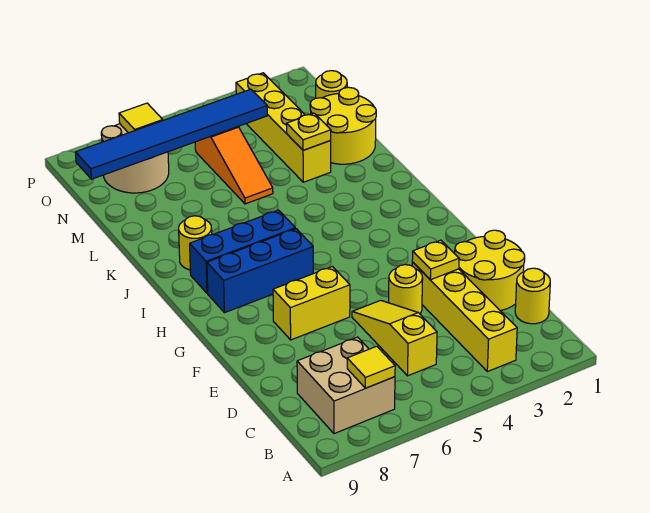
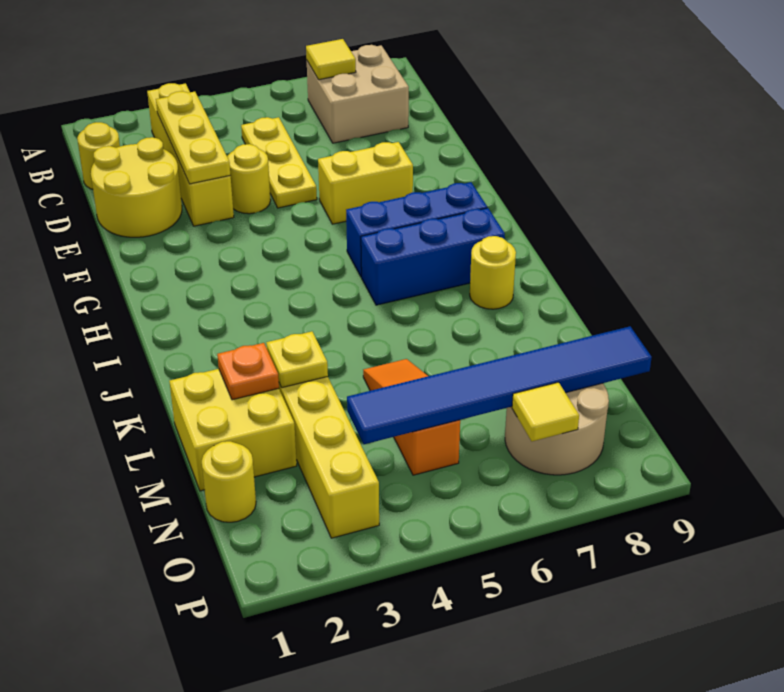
yellow slope C5:E5 level 1 top C -> yellow plate C5:E5 level 1
yellow plate E3 level 2 -> yellow plate C3:E3 level 2
yellow round brick L1:M2 level 1 -> yellow brick L1:M2 level 1
none -> orange plate L2 level 2

